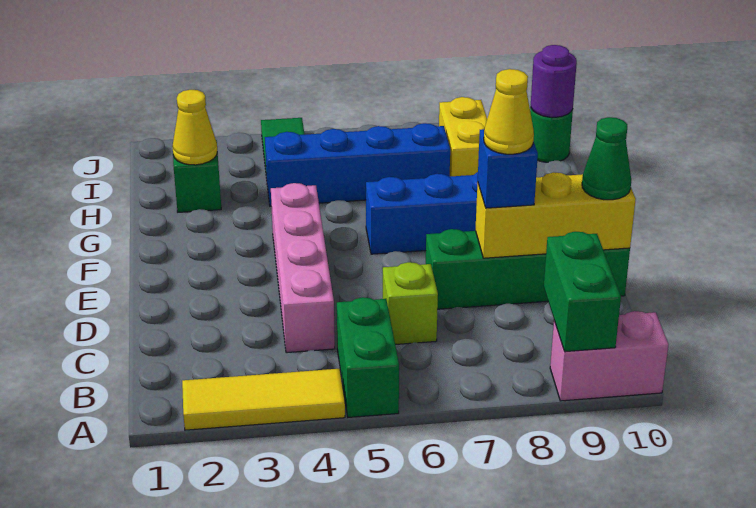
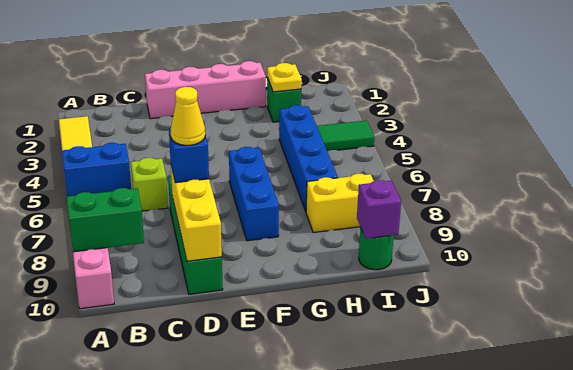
green brick A5:B5 level 1 -> blue brick A5:B5 level 1
pink brick C4:F4 level 1 -> pink brick D1:G1 level 1
green cone D10 level 3 -> none
yellow cone H2 level 2 -> yellow plate H2 level 2
purple round brick I10 level 2 -> purple brick I10 level 2

